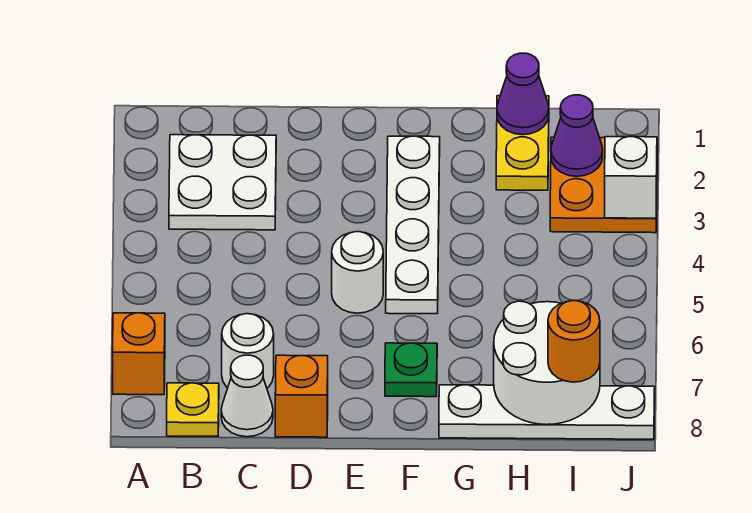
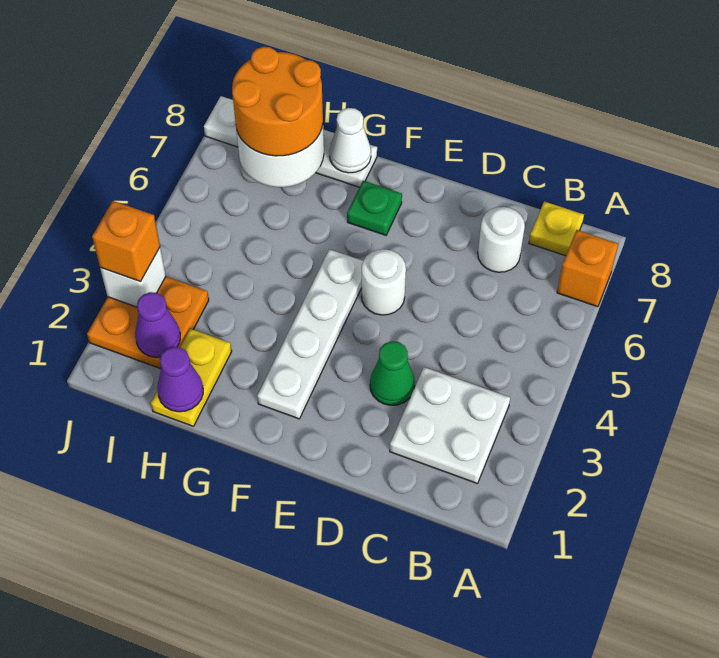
white cone C8 level 1 -> white cone G8 level 2
none -> green cone D3 level 1
orange brick D8 level 1 -> orange brick J3 level 3
orange round brick I8 level 3 -> orange round brick H7:I8 level 3

